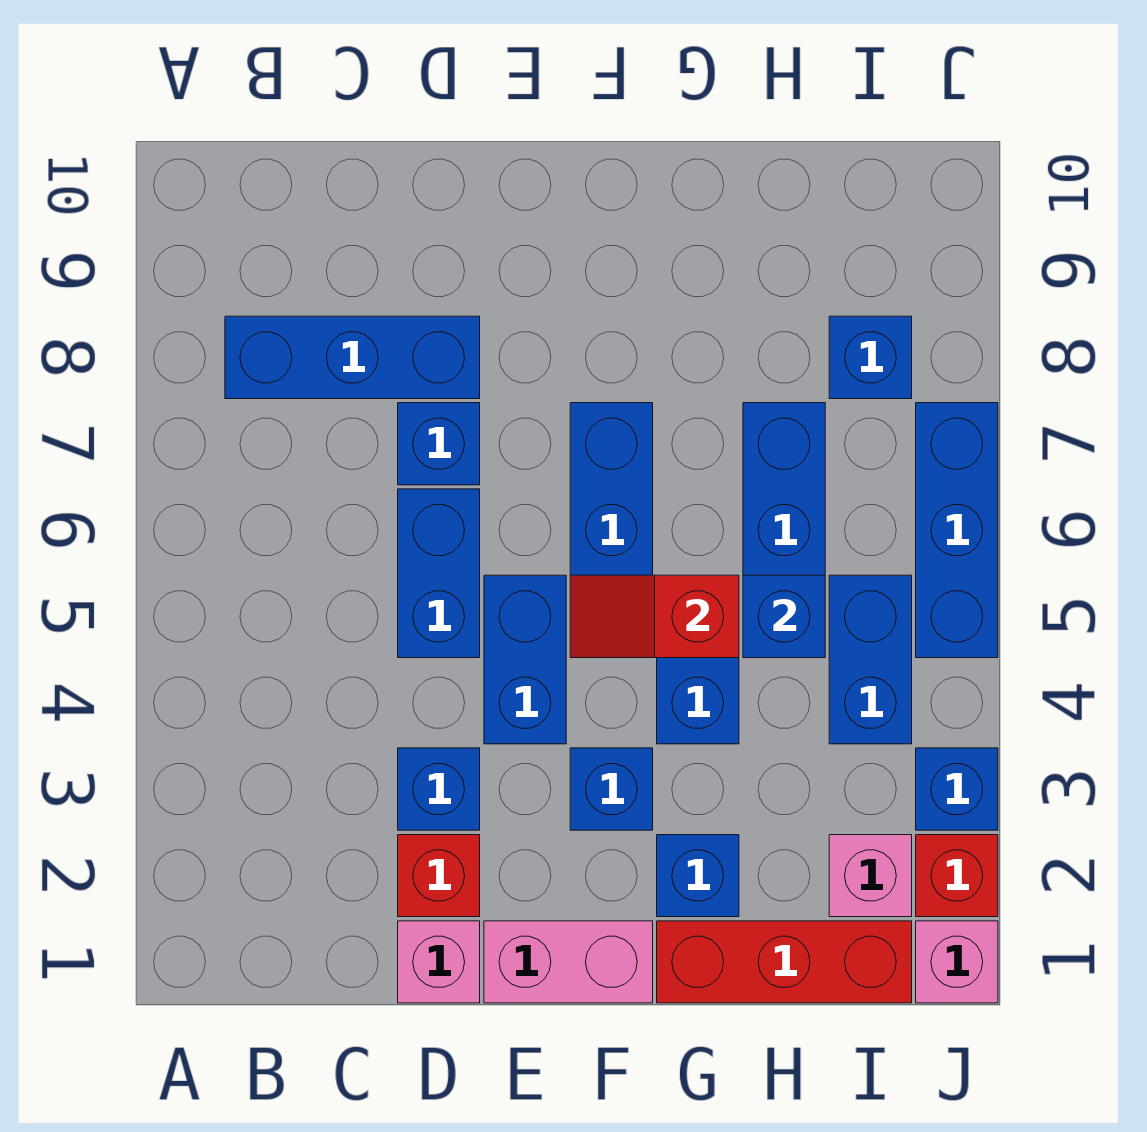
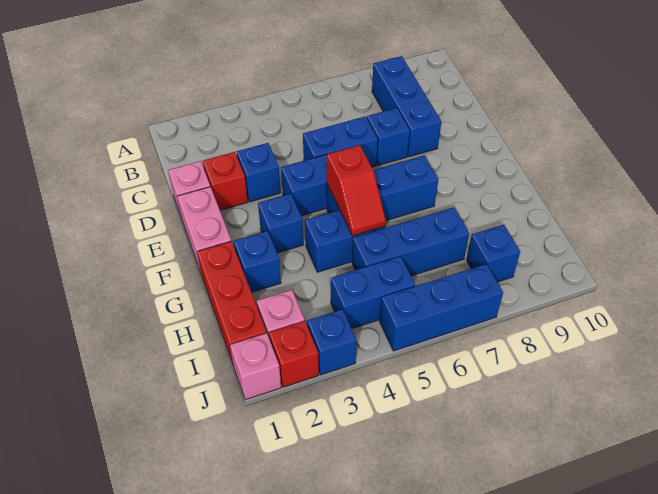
red slope F5:G5 level 2 top G -> red slope F5:G5 level 2 top F
blue brick H5 level 2 -> none

